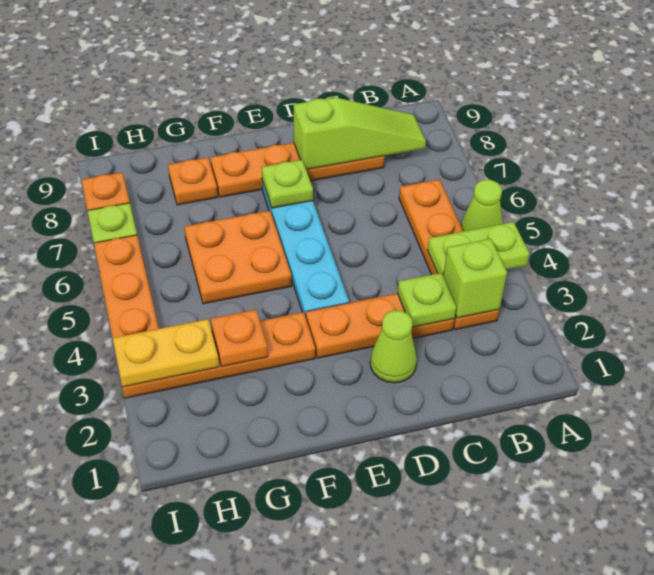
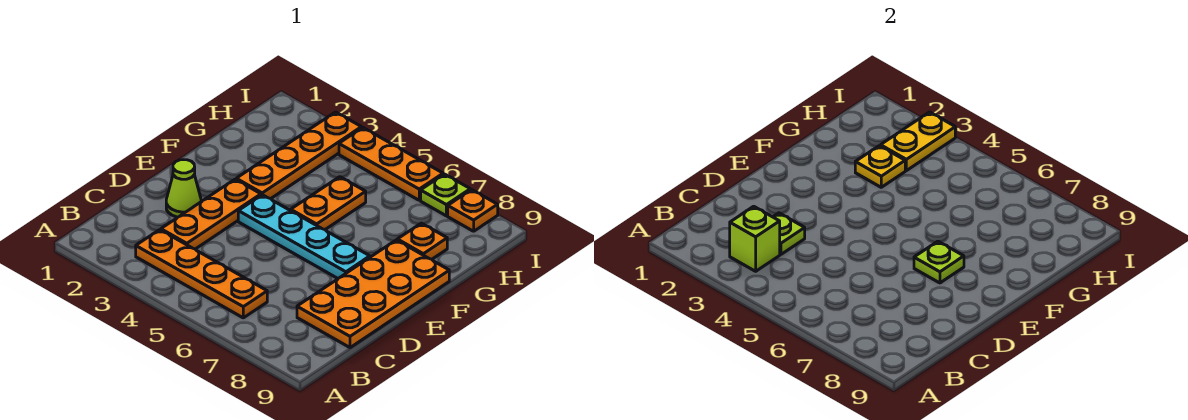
lime plate A4:B4 level 2 -> none
lime cone A5 level 1 -> none
lime slope B8:D8 level 2 top D -> none
orange plate C8:F8 level 1 -> orange plate C8:F9 level 1
orange plate F5:G6 level 1 -> orange plate F5:G5 level 1
orange plate G3 level 2 -> yellow plate G3 level 2

